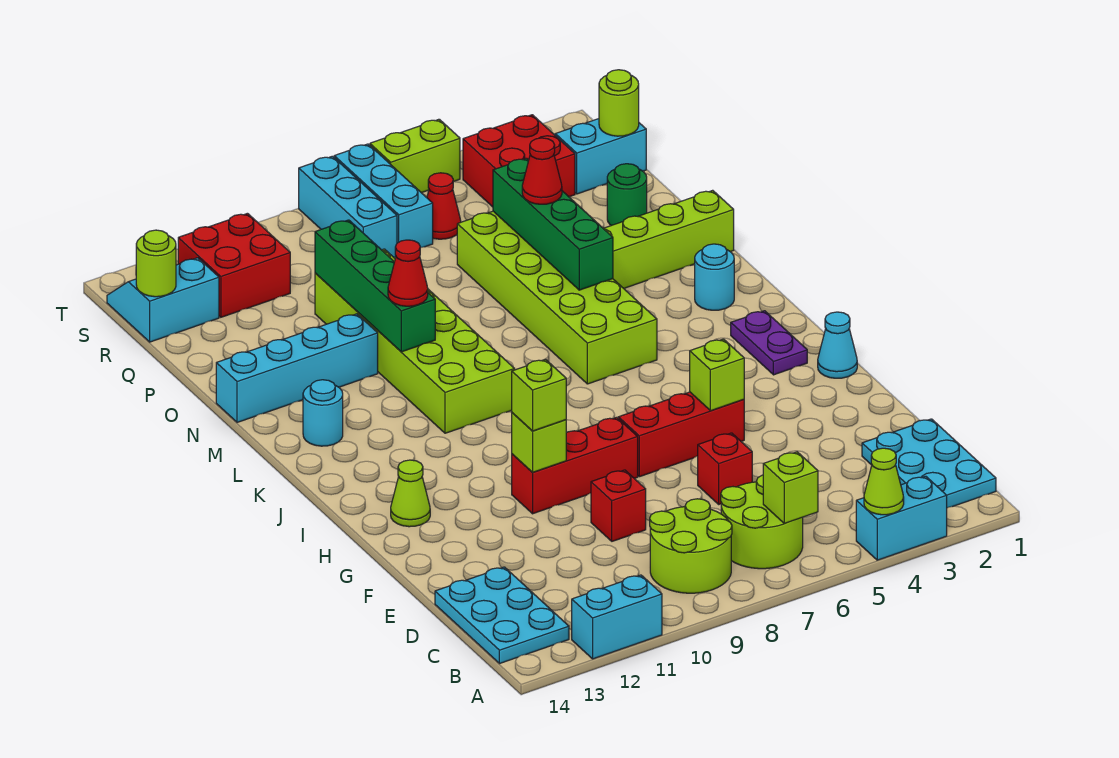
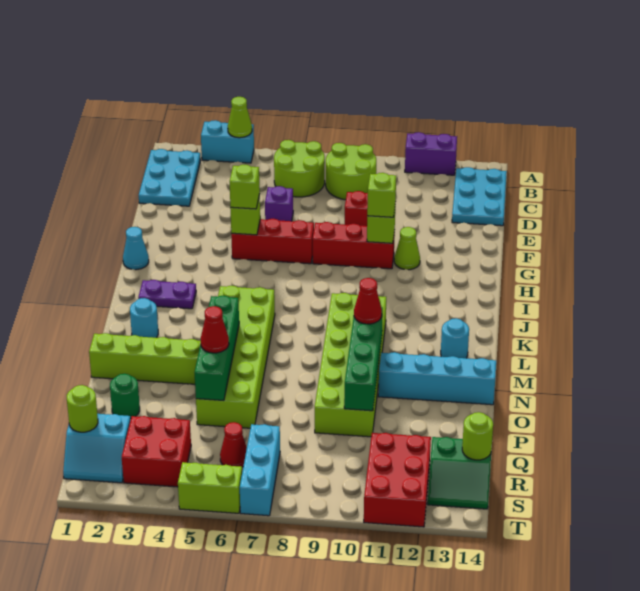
cyan brick A11:A12 level 1 -> purple brick A11:A12 level 1
lime brick B6 level 2 -> lime brick G5 level 3
red brick E6 level 1 -> purple brick E6 level 1
lime cone H13 level 1 -> lime cone G11 level 1
purple plate I2:J2 level 1 -> purple plate J2:J3 level 1
cyan brick R8:T8 level 1 -> none
red brick R11:S12 level 1 -> red brick R11:T12 level 1
cyan slope R13:S14 level 1 top R -> green slope R13:S14 level 1 top R

